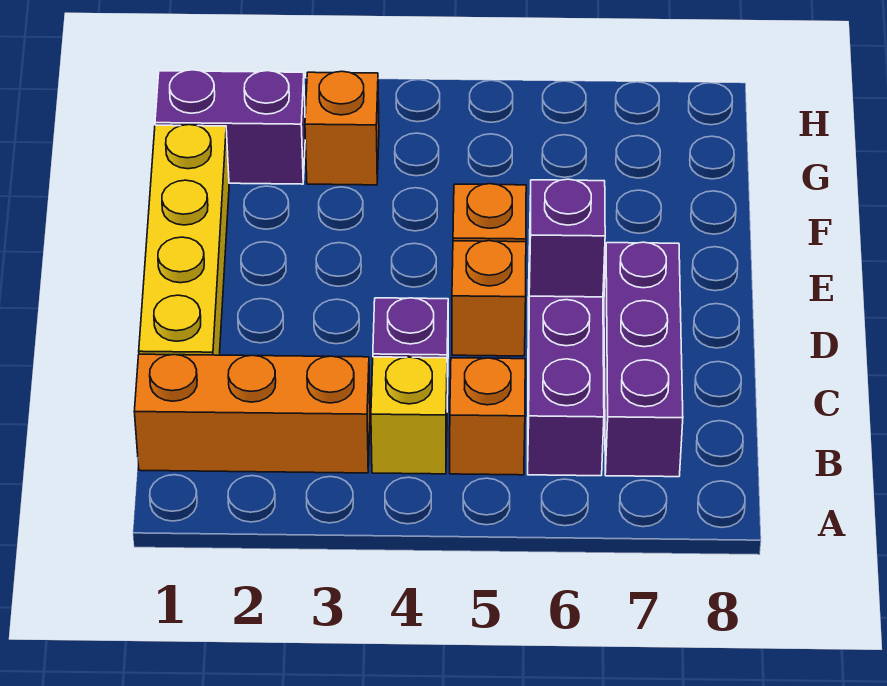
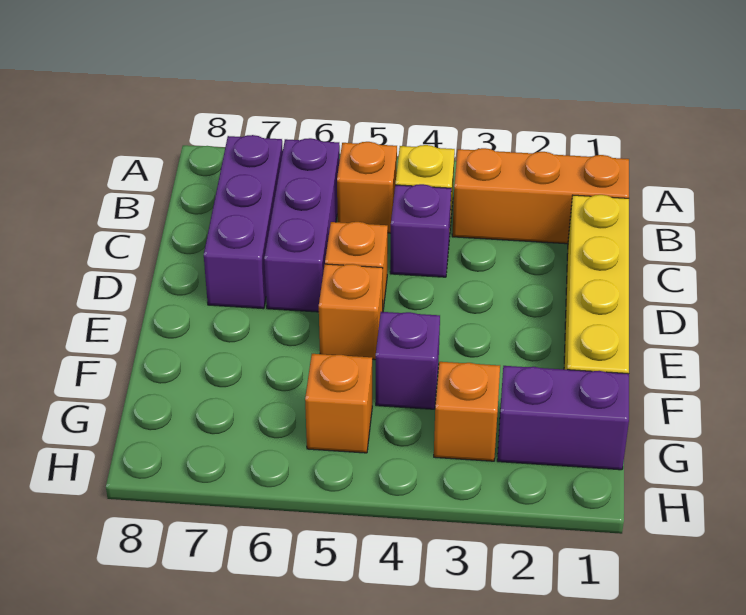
purple brick D6 level 2 -> purple brick F4 level 1
none -> orange brick G5 level 1

